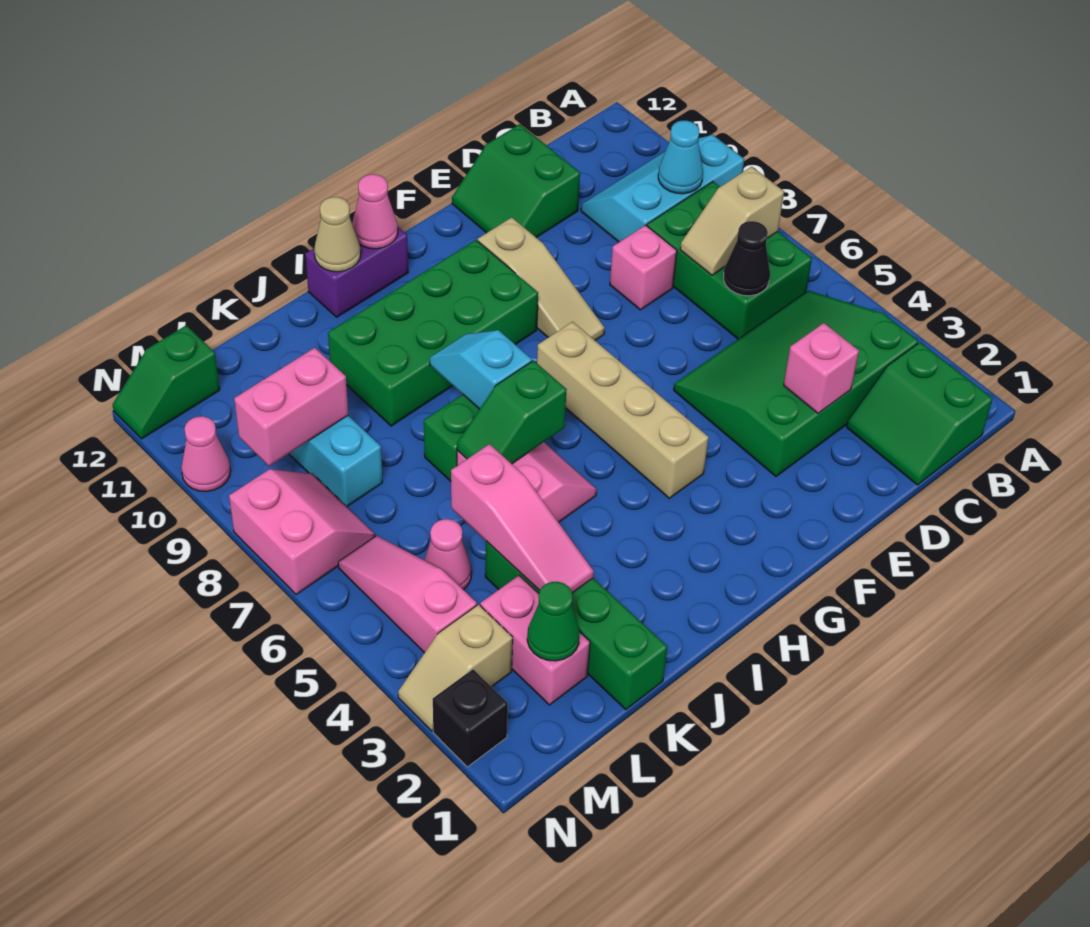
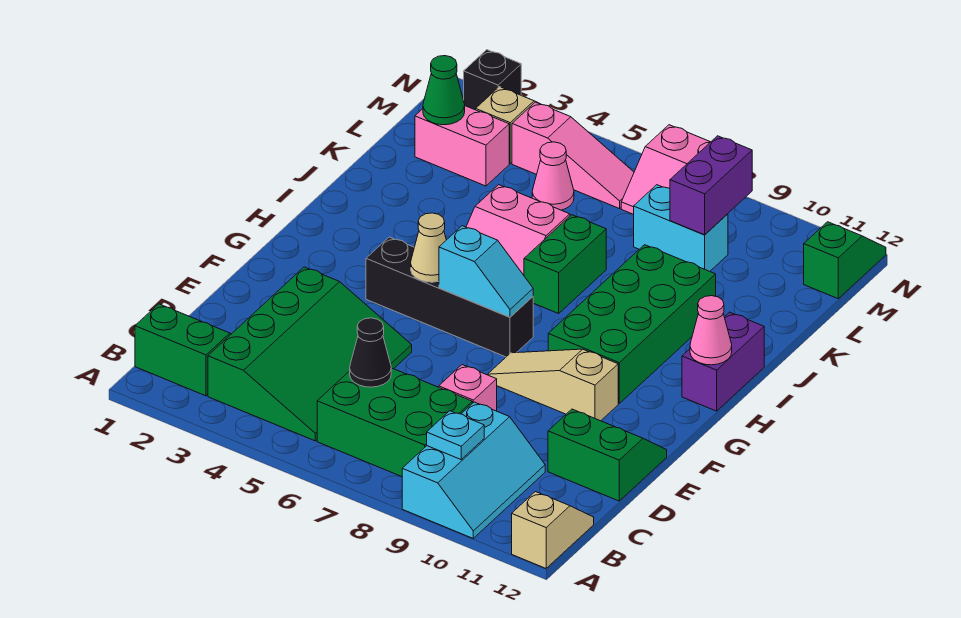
tan slope B7:C7 level 2 top B -> tan slope A12:B12 level 1 top A
cyan cone B9 level 2 -> cyan plate B9 level 2
pink brick D3 level 2 -> none
tan brick G4:G7 level 1 -> black brick G4:G7 level 1
green slope I6:J6 level 2 top I -> none
cyan slope I7:I8 level 2 top 7 -> cyan slope G6:G7 level 2 top 6
tan cone I12 level 2 -> tan cone G5 level 2
green brick K1:K4 level 1 -> none
pink slope K3:K5 level 2 top 5 -> none
pink brick L9:M9 level 2 -> purple brick L9:M9 level 2
pink cone N10 level 1 -> none

